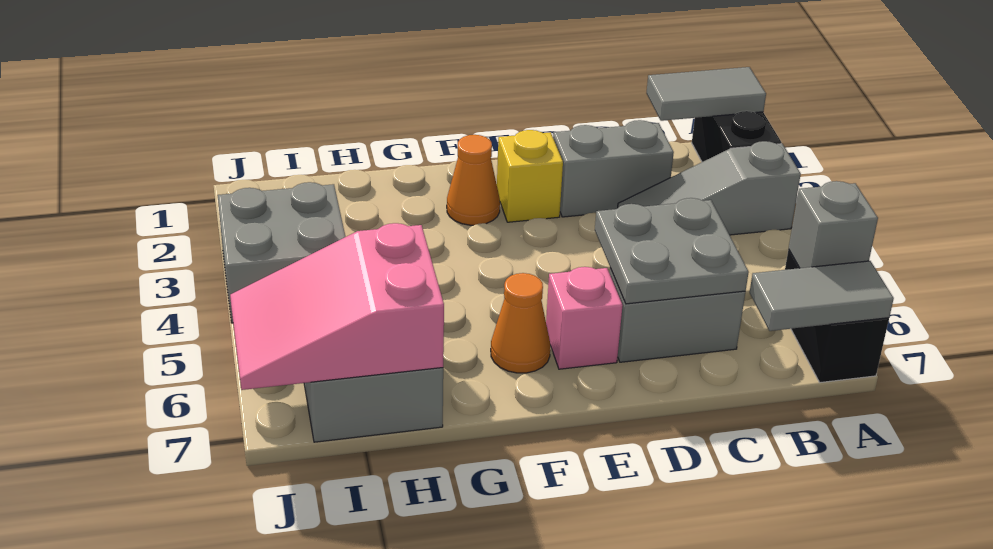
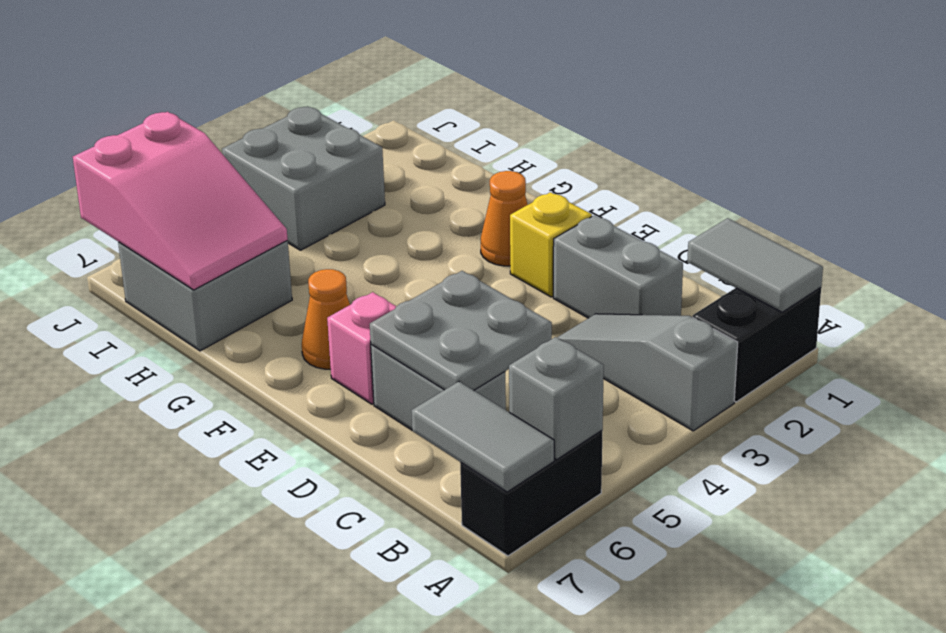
pink slope H6:J7 level 2 top H -> pink slope H6:J7 level 2 top J

